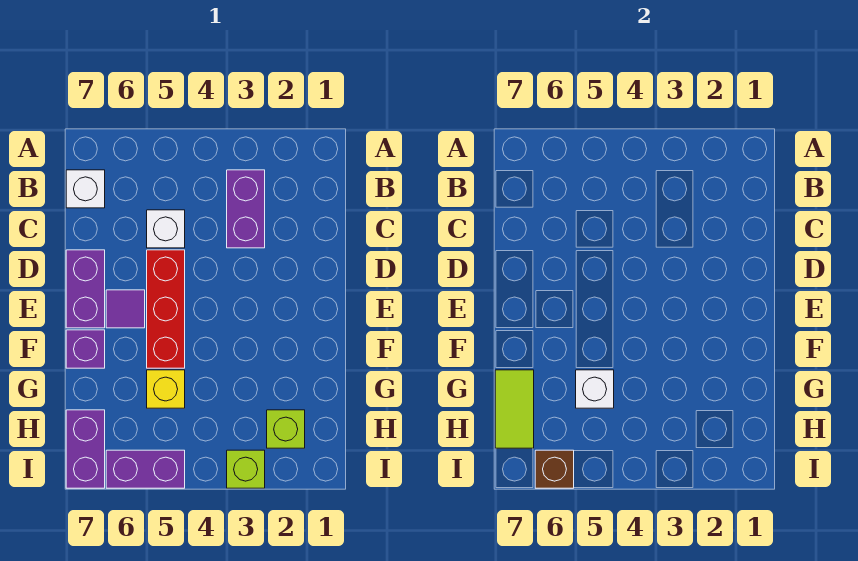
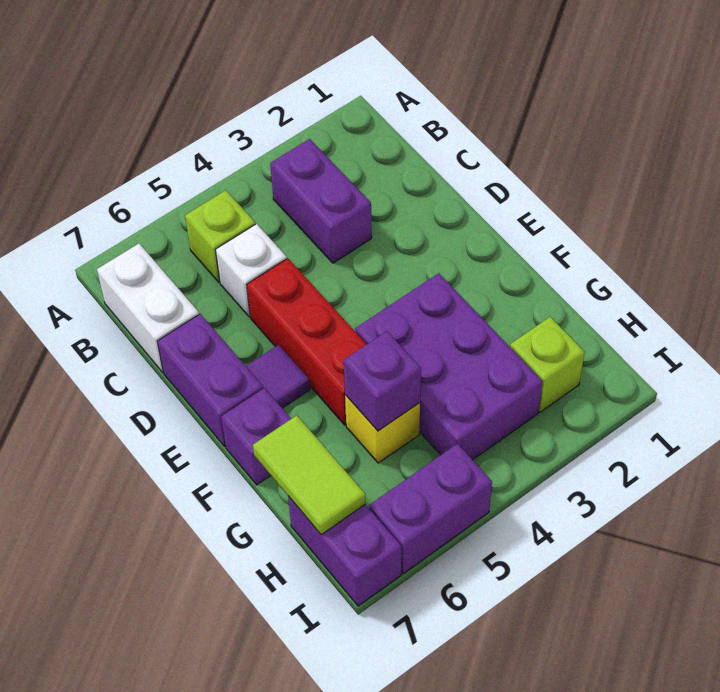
white brick B7 level 1 -> white brick B7:C7 level 1
none -> purple brick F3:H4 level 1
white brick G5 level 2 -> purple brick G5 level 2
lime brick I3 level 1 -> lime brick B5 level 1
brown brick I6 level 2 -> none

